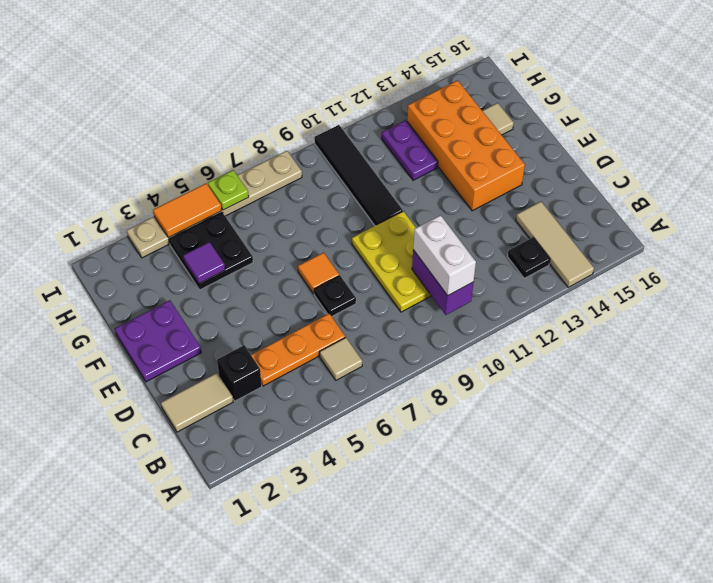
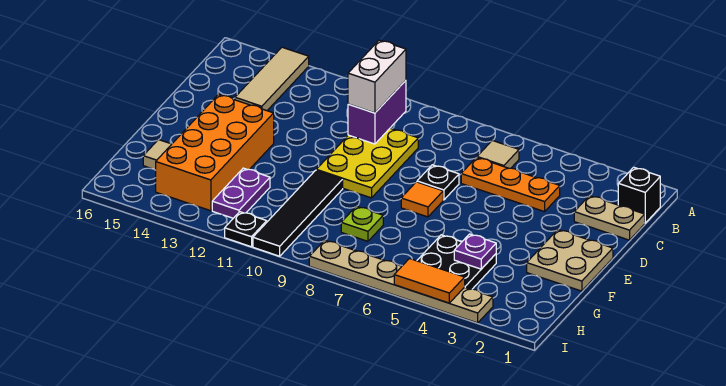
black plate B13 level 1 -> black plate I11 level 1
tan tile C1:C2 level 1 -> tan plate C1:C2 level 1
black brick C3 level 1 -> black brick B1 level 1
purple plate E1:F2 level 1 -> tan plate E1:F2 level 1
purple tile G4 level 2 -> purple plate G4 level 2
lime plate I6 level 2 -> lime plate G8 level 1

